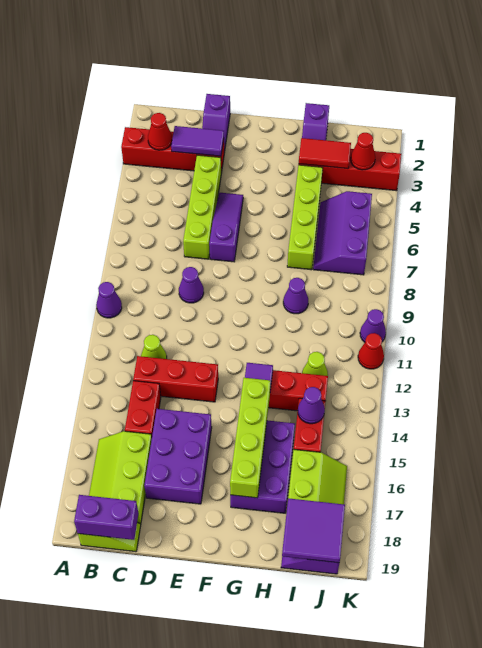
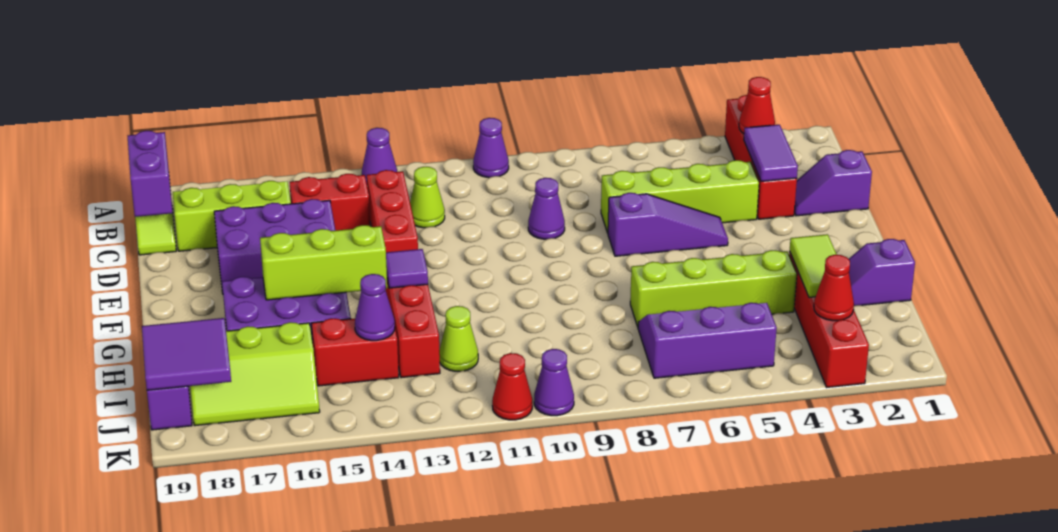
lime brick G14:G17 level 2 -> lime brick G14:G16 level 2
red tile H3:I3 level 2 -> lime tile H3:I3 level 2
purple cone H9 level 1 -> purple cone A13 level 1

